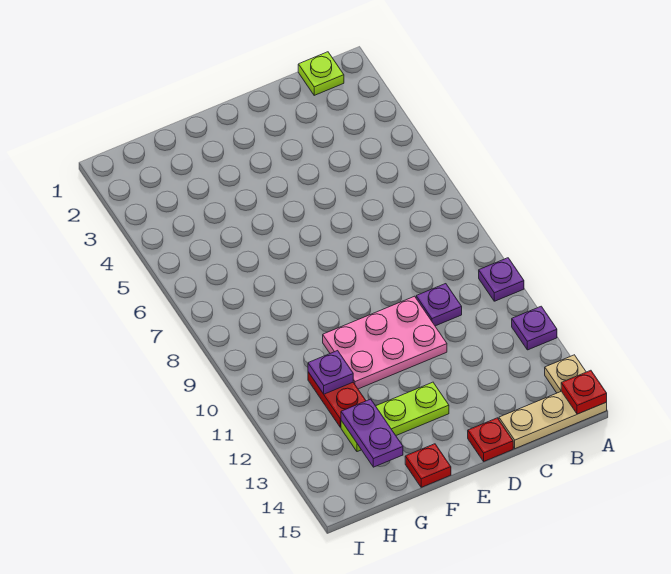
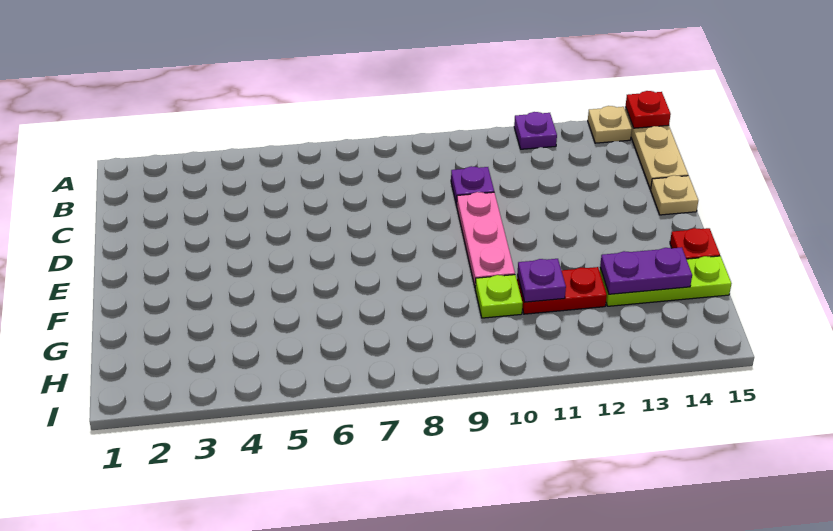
purple plate A10 level 1 -> none
lime plate B1 level 1 -> lime plate G10 level 1
pink plate D10:F11 level 1 -> pink plate D10:F10 level 1
red plate D15 level 1 -> tan plate D15 level 1
lime plate E13:G13 level 1 -> lime plate G13:G15 level 1

